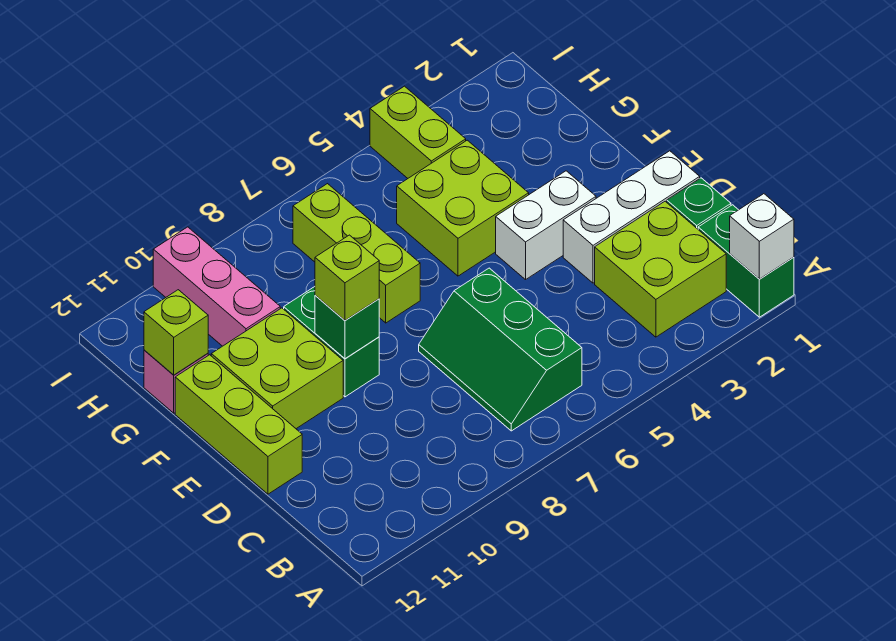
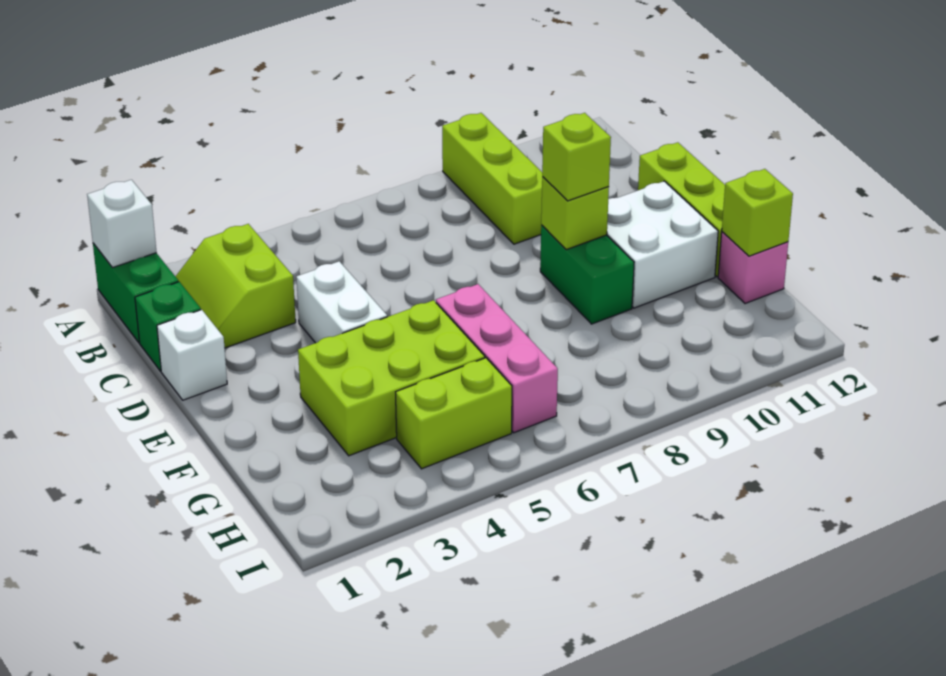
lime brick B2:C3 level 1 -> lime slope B2:C3 level 1 top 3
green slope B6:D7 level 1 top 6 -> none
white brick D1:D3 level 1 -> white brick D1 level 1
white brick E3:E4 level 1 -> white brick D4:E4 level 1
green brick E9 level 2 -> lime brick E9 level 2
lime brick E10:F11 level 1 -> white brick E10:F11 level 1
lime brick F4:G5 level 1 -> lime brick F3:G5 level 1
lime brick F7:H7 level 1 -> lime brick A9:C9 level 1
pink brick G10:I10 level 1 -> pink brick F6:H6 level 1
lime brick H4:I4 level 1 -> lime brick H4:H5 level 1

